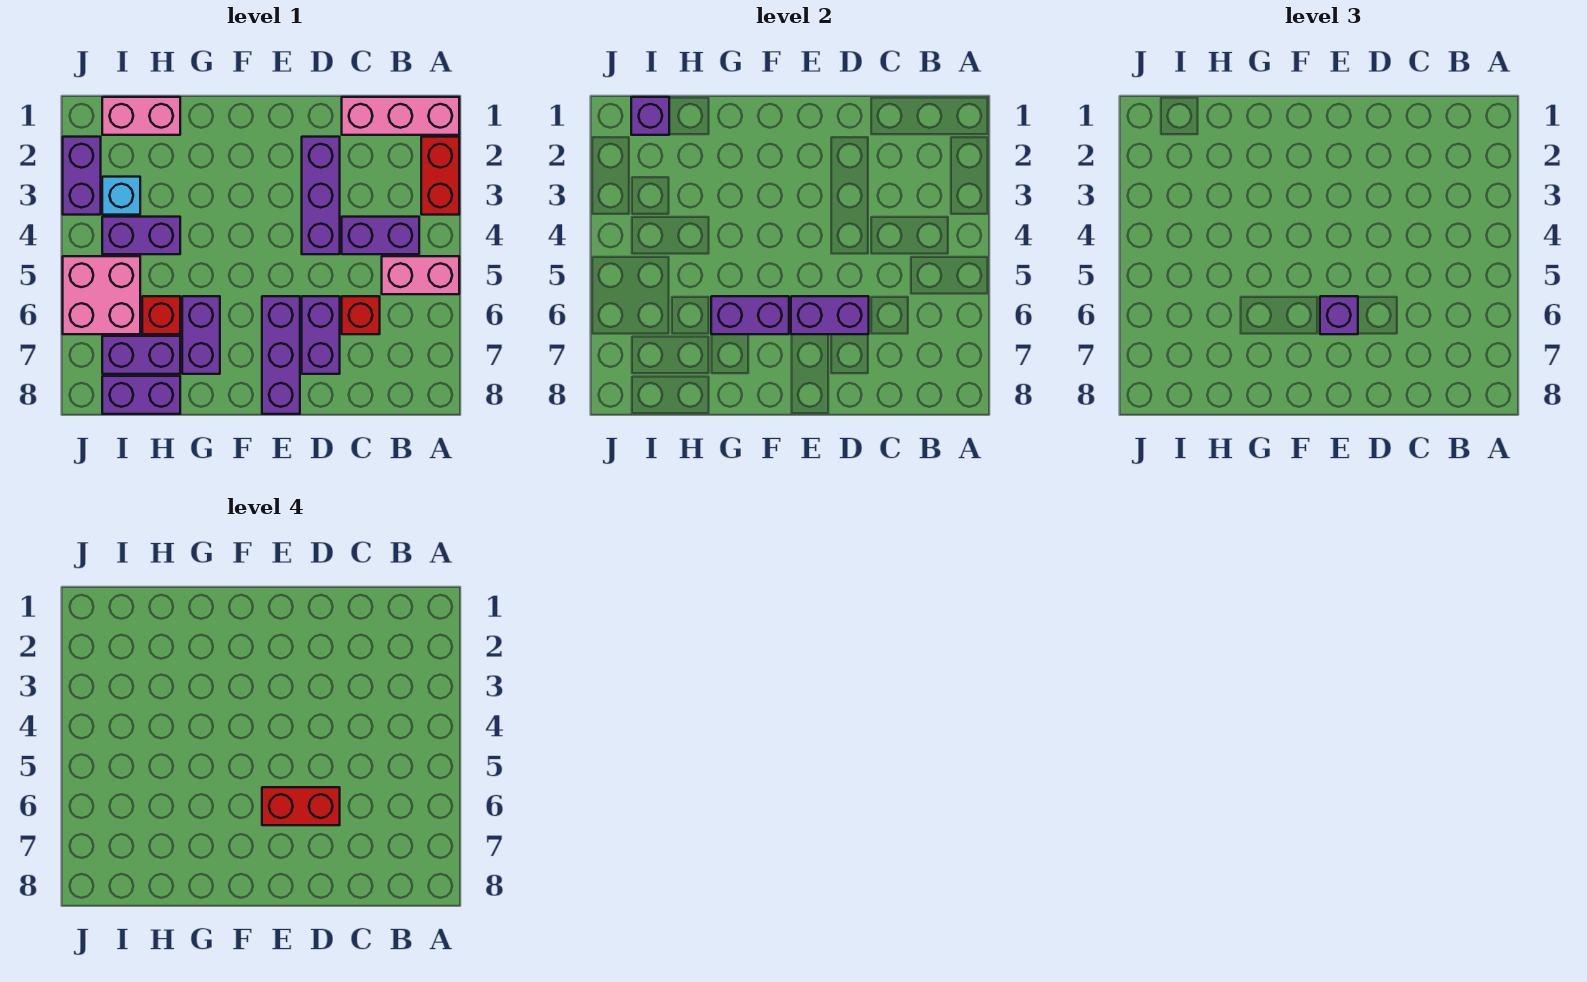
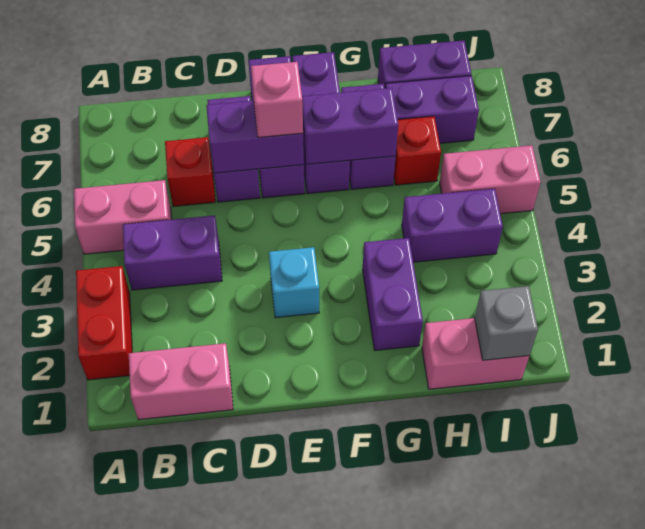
pink brick A1:C1 level 1 -> pink brick B1:C1 level 1
purple brick D2:D4 level 1 -> purple brick F6:F8 level 1
red brick D6:E6 level 4 -> none
purple brick E6 level 3 -> pink brick E6 level 3
purple brick I1 level 2 -> grey brick I1 level 2
cyan brick I3 level 1 -> cyan brick E3 level 1
pink brick I5:J6 level 1 -> pink brick I5:J5 level 1
purple brick J2:J3 level 1 -> purple brick G2:G3 level 1

